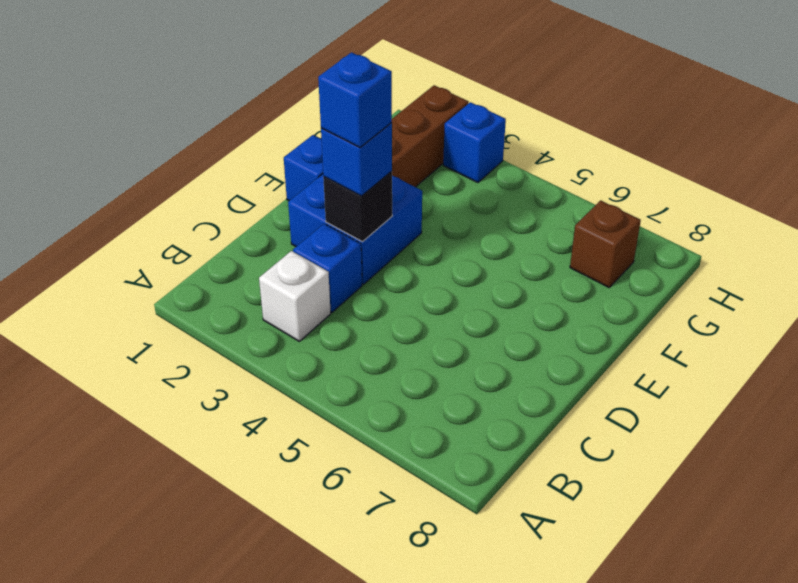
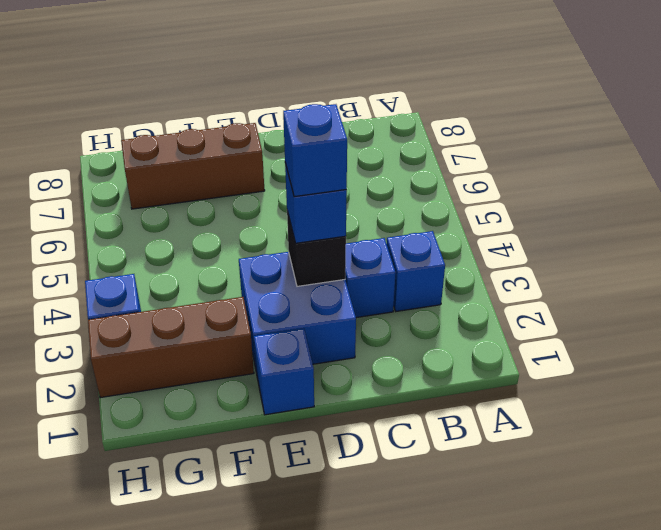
white brick B3 level 1 -> blue brick B3 level 1
brown brick G7 level 1 -> brown brick E7:G7 level 1

